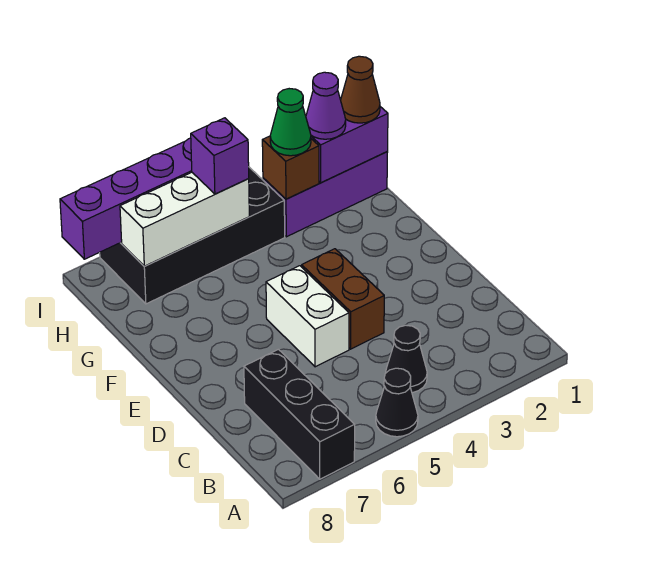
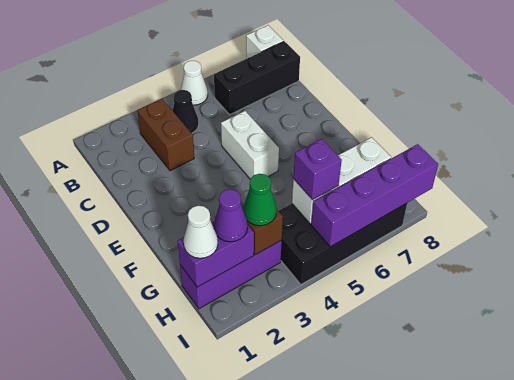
black cone A5 level 1 -> white cone A5 level 1
black brick A7:C7 level 1 -> black brick B6:B8 level 1
none -> white brick A8 level 1
brown brick D4:E4 level 1 -> brown brick B3:C3 level 1
brown cone H1 level 3 -> white cone H1 level 3

